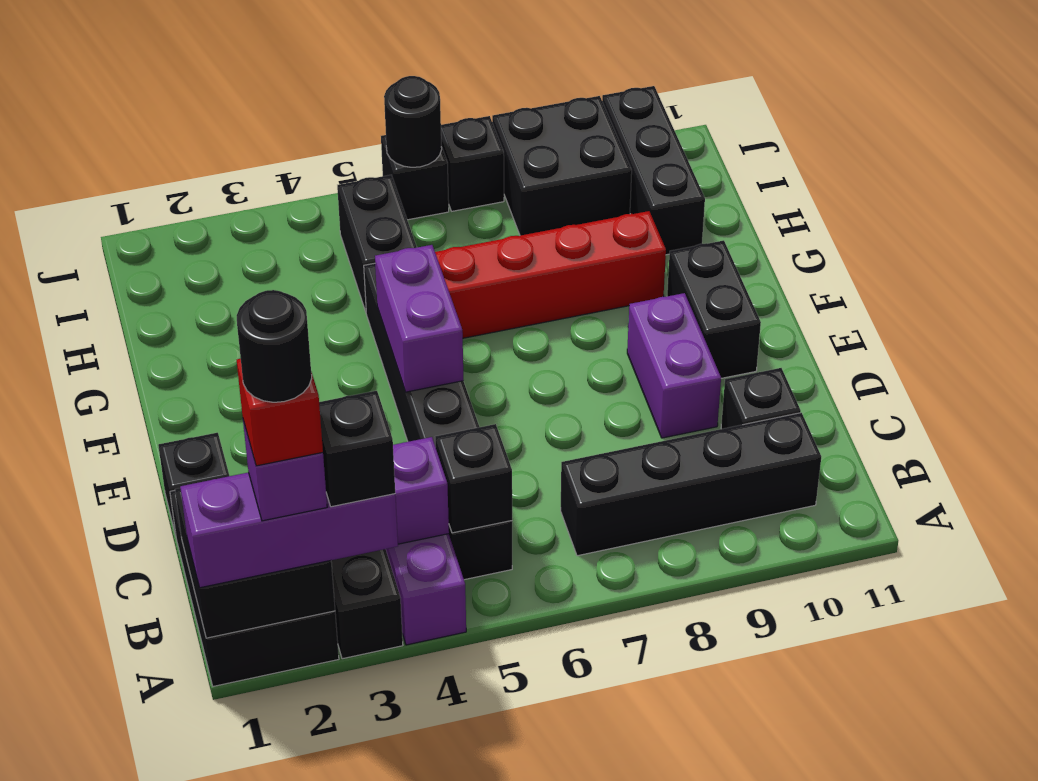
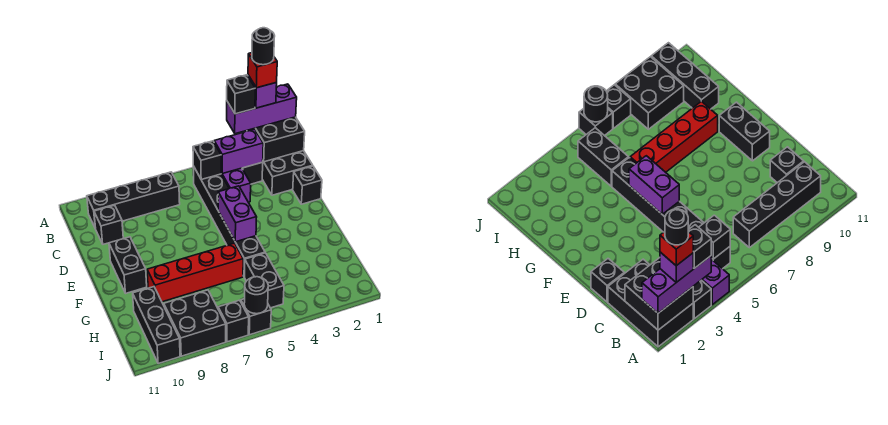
purple brick D9:E9 level 1 -> none

